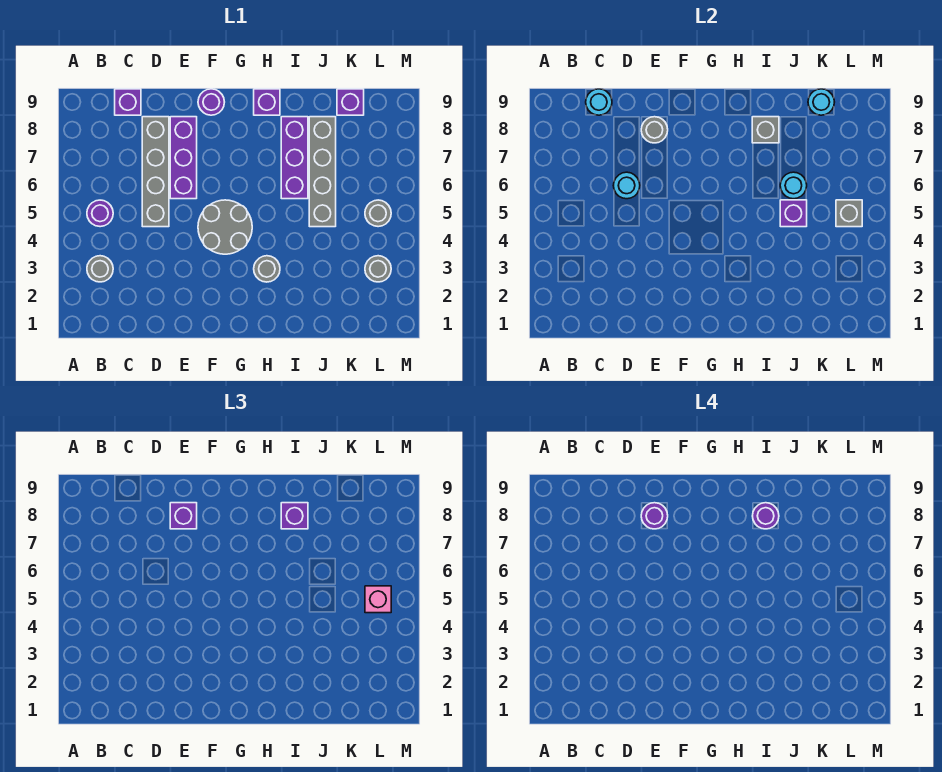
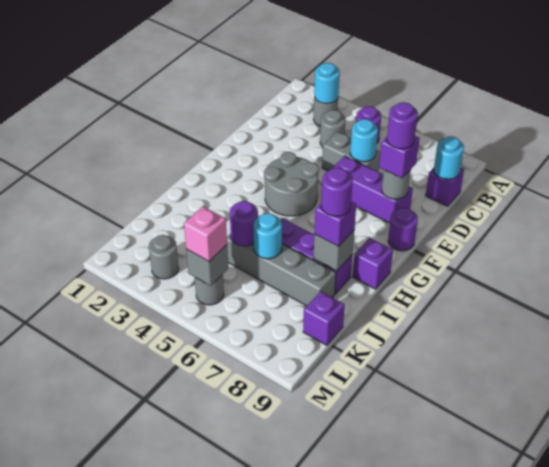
grey brick D5:D8 level 1 -> grey brick D5:D6 level 1
grey round brick H3 level 1 -> grey round brick C4 level 1
purple brick J5 level 2 -> purple round brick J5 level 2
cyan round brick K9 level 2 -> cyan round brick B3 level 2

